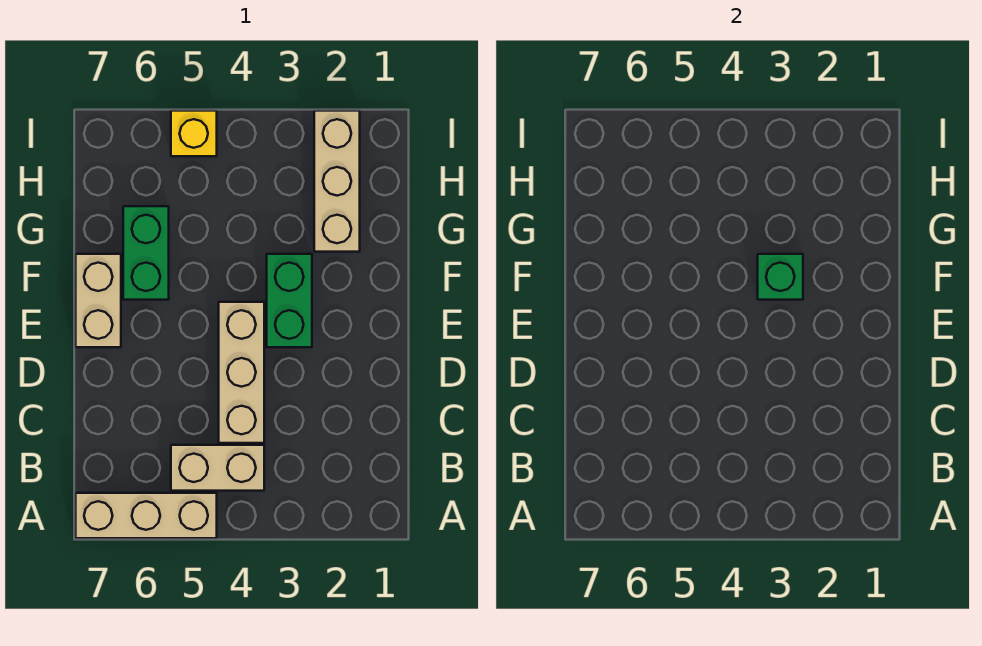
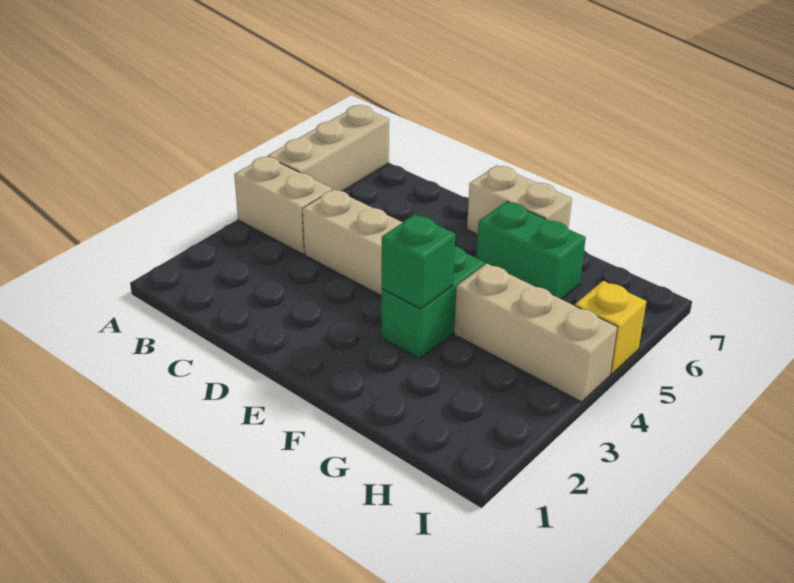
tan brick B4:B5 level 1 -> tan brick A4:B4 level 1
green brick E3:F3 level 1 -> green brick F3:F4 level 1
tan brick G2:I2 level 1 -> tan brick G4:I4 level 1

